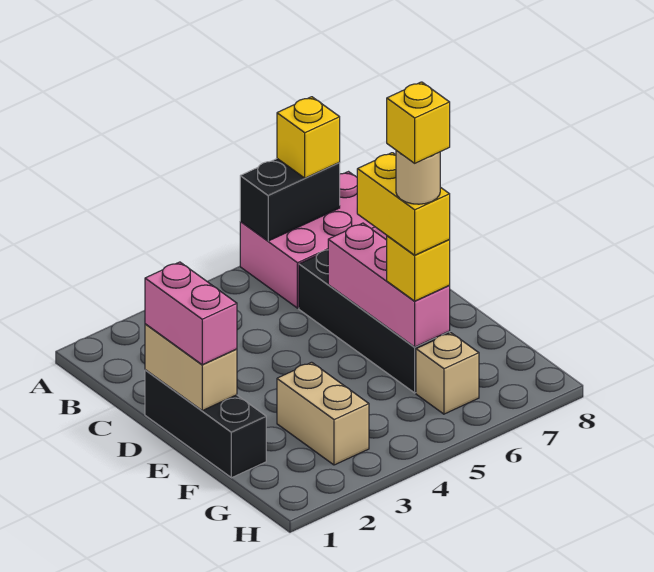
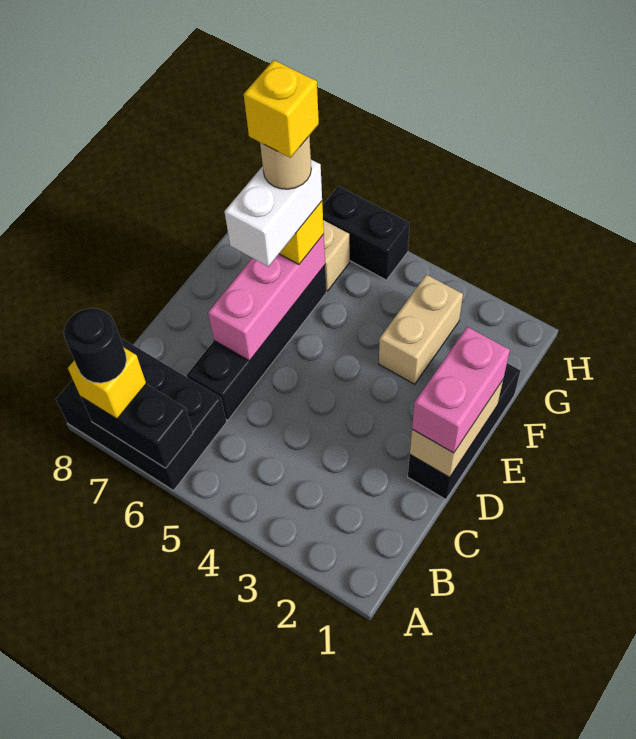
pink brick A6:B8 level 1 -> black brick A6:B8 level 1
none -> black round brick A7 level 4
yellow brick E6:F6 level 4 -> white brick E6:F6 level 4
none -> black brick H5:H6 level 1

